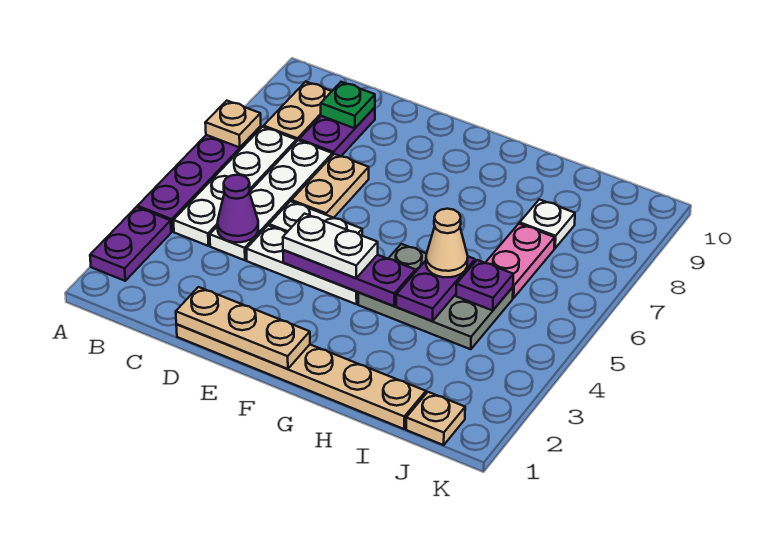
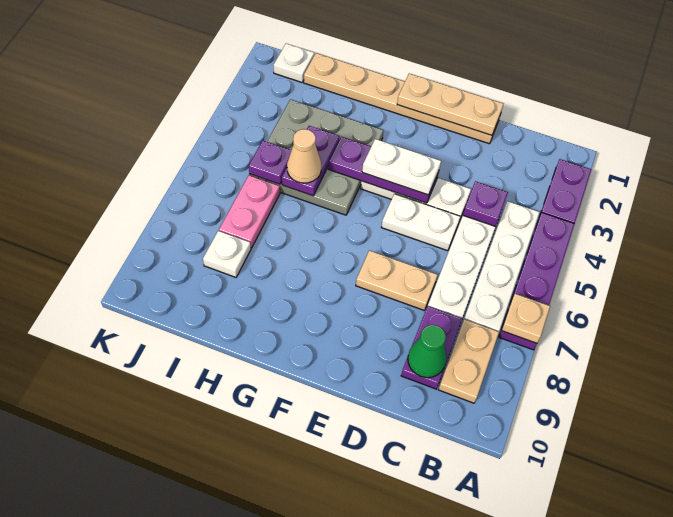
purple cone C4 level 2 -> purple plate C4 level 2
green plate C9 level 2 -> green cone C9 level 2
tan plate D6:D7 level 1 -> tan plate D7:E7 level 1
grey plate G4:I5 level 1 -> grey plate G3:I5 level 1
tan plate J1 level 1 -> white plate J1 level 1

